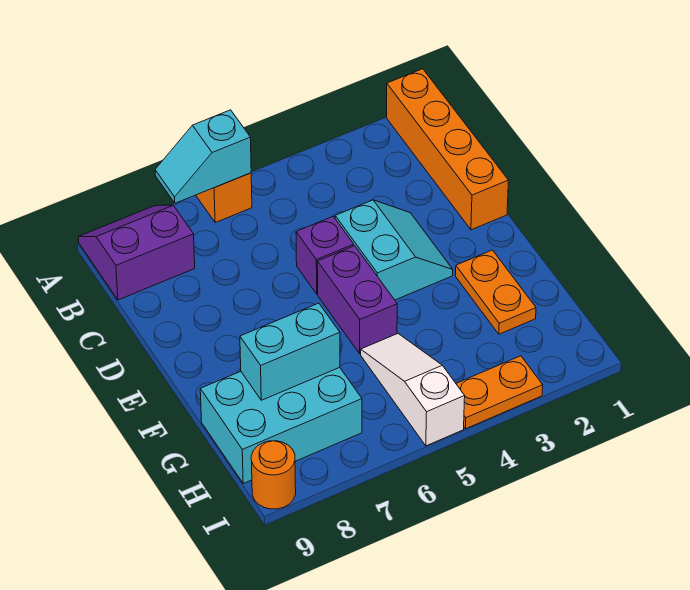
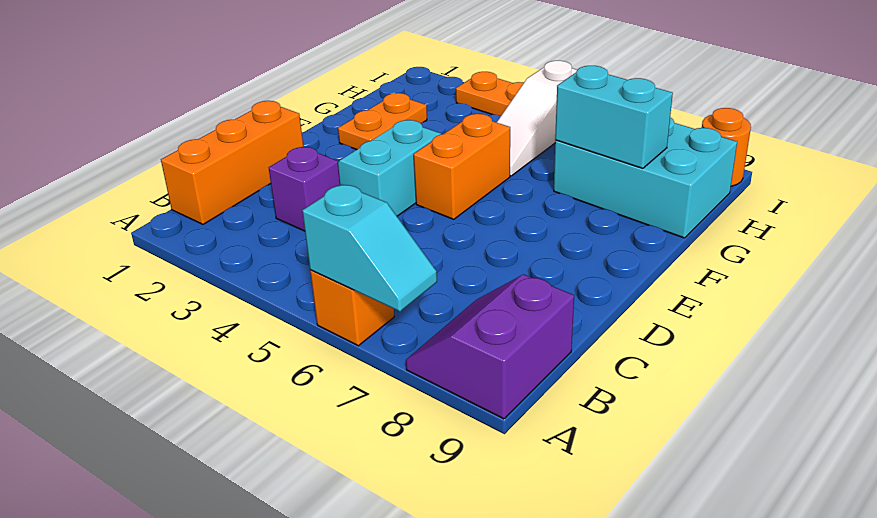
orange brick A1:D1 level 1 -> orange brick B1:D1 level 1
purple slope A8:B9 level 1 top B -> purple slope A8:B9 level 1 top 9
purple brick D5 level 1 -> purple brick C3 level 1
purple brick E5:F5 level 1 -> orange brick E5:F5 level 1

